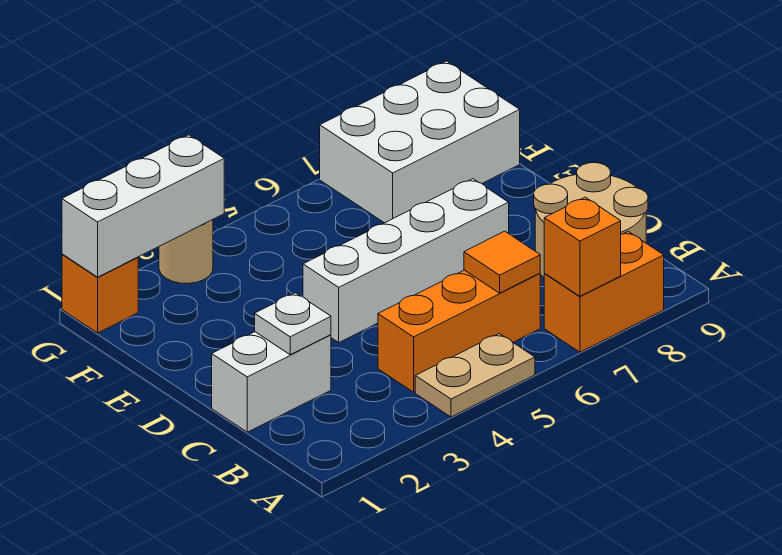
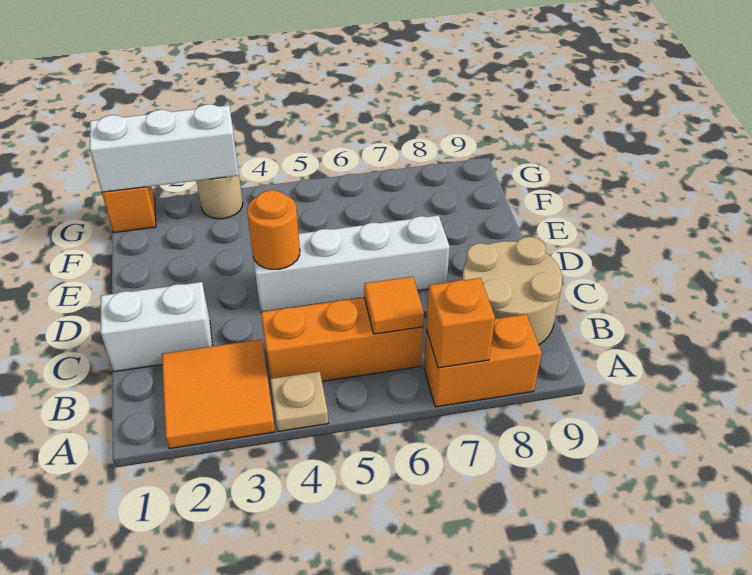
none -> orange tile A2:B3 level 1
tan plate A4:A5 level 1 -> tan plate A4 level 1
white plate C2 level 2 -> none
none -> orange round brick D4 level 2
white brick F7:G9 level 1 -> none

